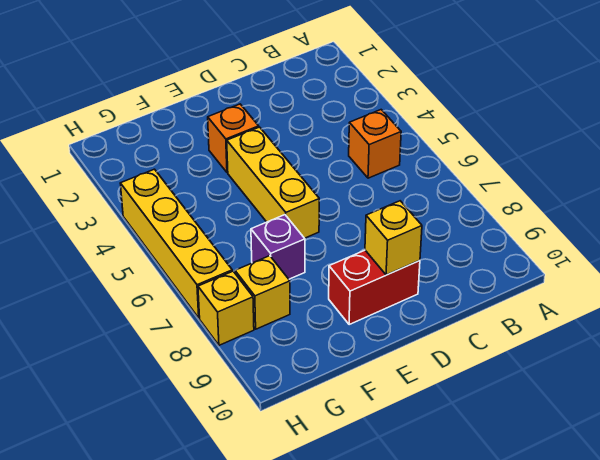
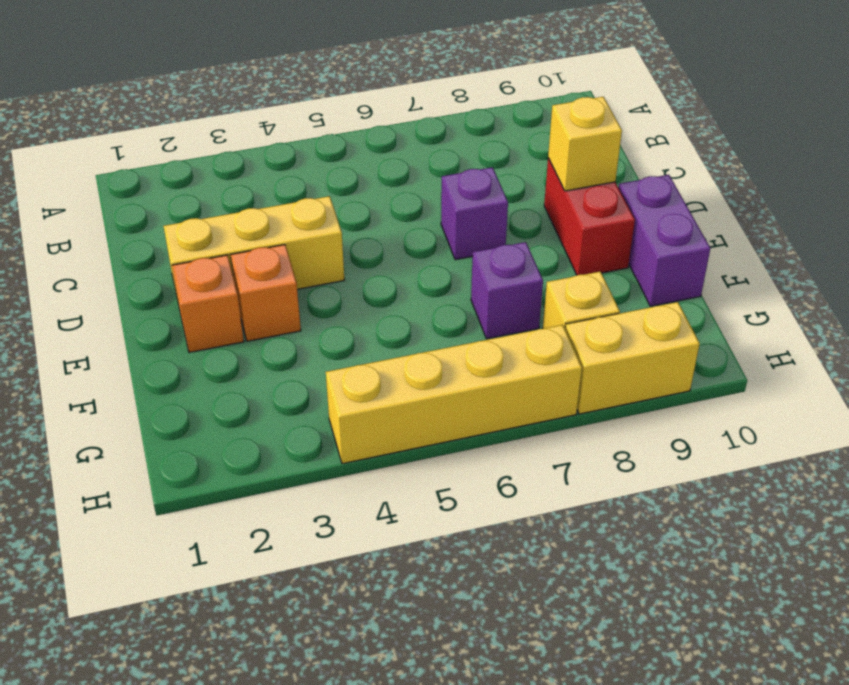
orange brick B5 level 1 -> orange brick E2 level 1
none -> purple brick D7 level 1
yellow brick E4:E6 level 1 -> yellow brick D2:D4 level 1
none -> purple brick E10:F10 level 1
yellow brick H8 level 1 -> yellow brick H8:H9 level 1

